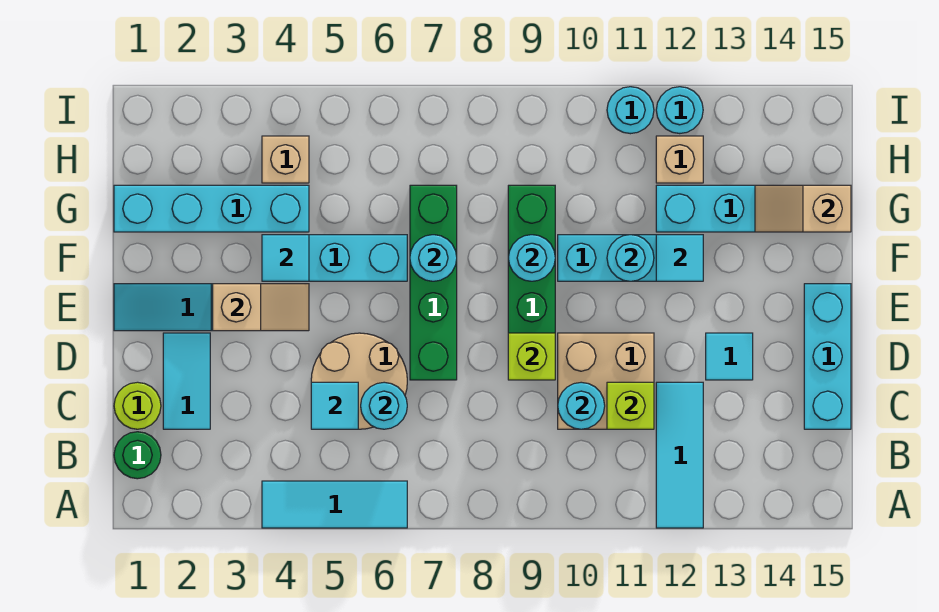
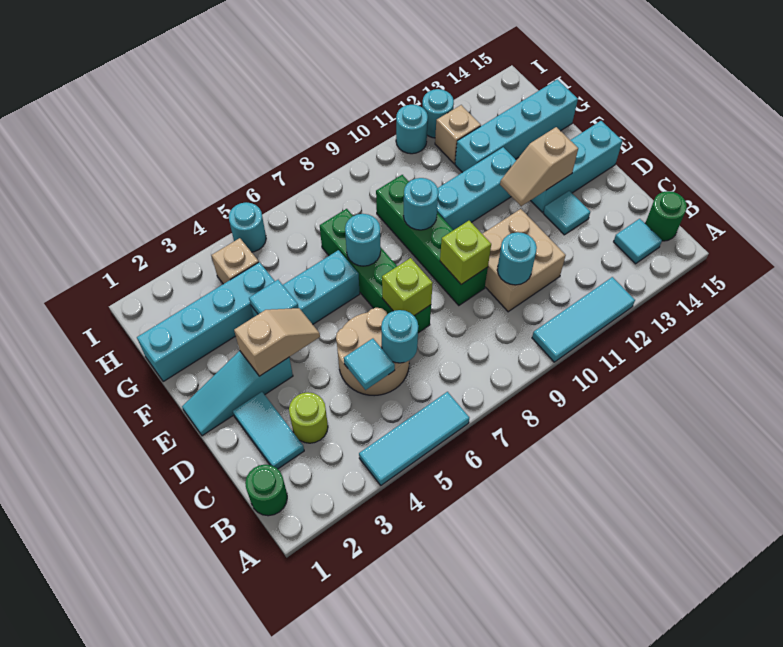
cyan tile A12:C12 level 1 -> cyan tile A10:A12 level 1
none -> green round brick B15 level 1
lime round brick C1 level 1 -> lime round brick C3 level 1
lime brick C11 level 2 -> lime brick D7 level 2
cyan brick C15:E15 level 1 -> cyan brick E13:E15 level 1
cyan round brick F11 level 2 -> cyan round brick I5 level 1
cyan tile F12 level 2 -> cyan tile B14 level 1
tan slope G14:G15 level 2 top 15 -> tan slope E12:E13 level 2 top 13

